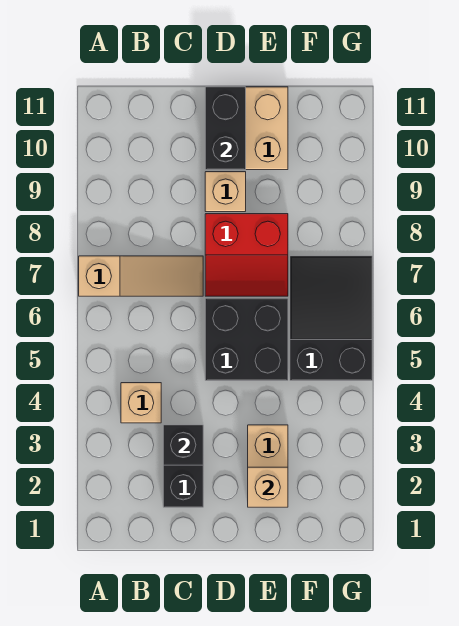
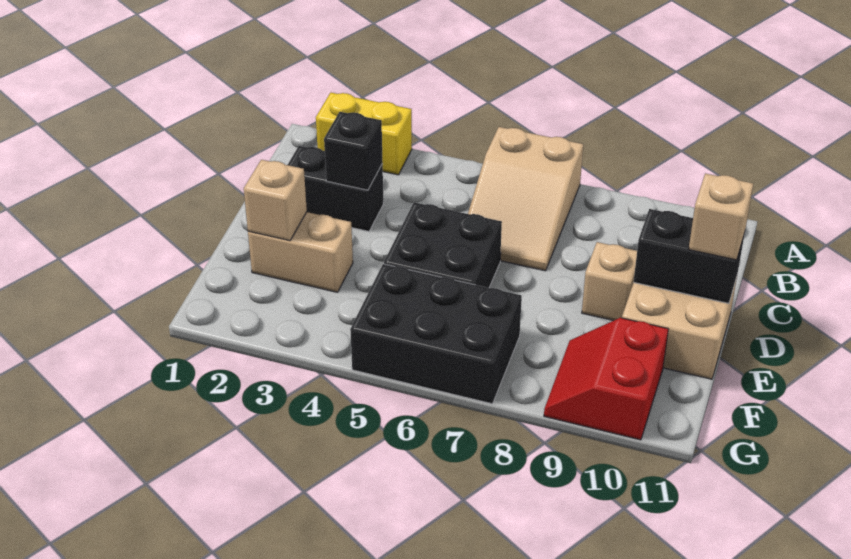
none -> yellow brick A2:A3 level 1
tan slope A7:C7 level 1 top A -> tan slope A6:C7 level 1 top A
tan brick B4 level 1 -> tan brick D11 level 3
red slope D7:E8 level 1 top 8 -> red slope F9:G10 level 1 top 10
black slope F5:G7 level 1 top 5 -> black brick F5:G7 level 1

